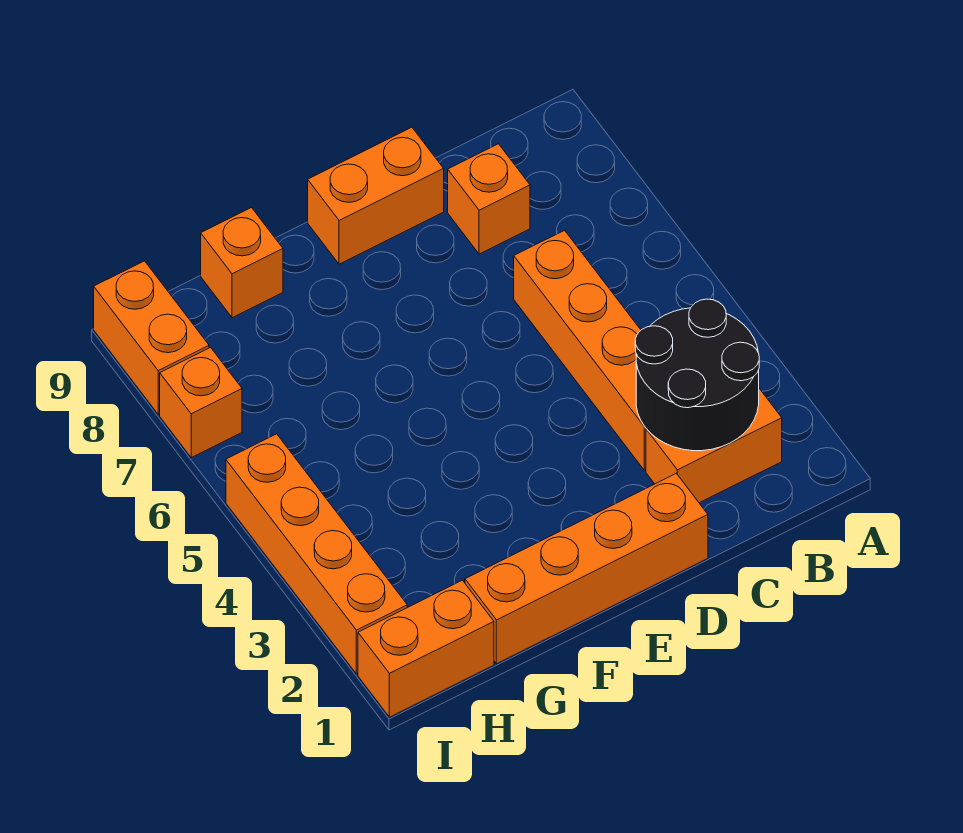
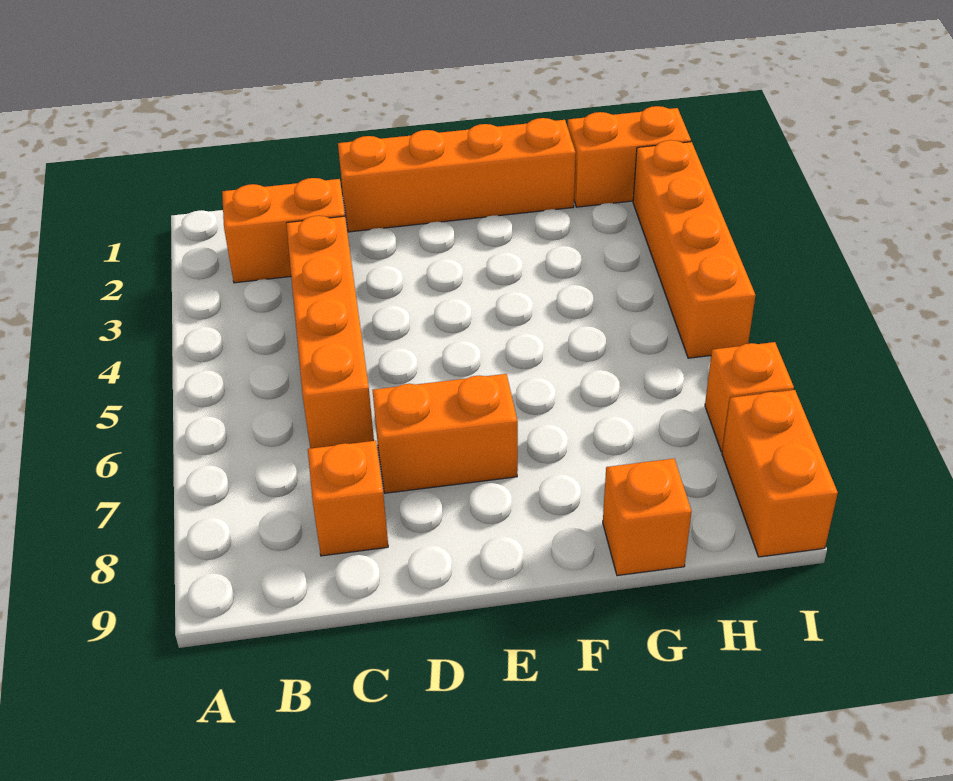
black round brick B2:C3 level 2 -> none
orange brick D9:E9 level 1 -> orange brick D7:E7 level 1

